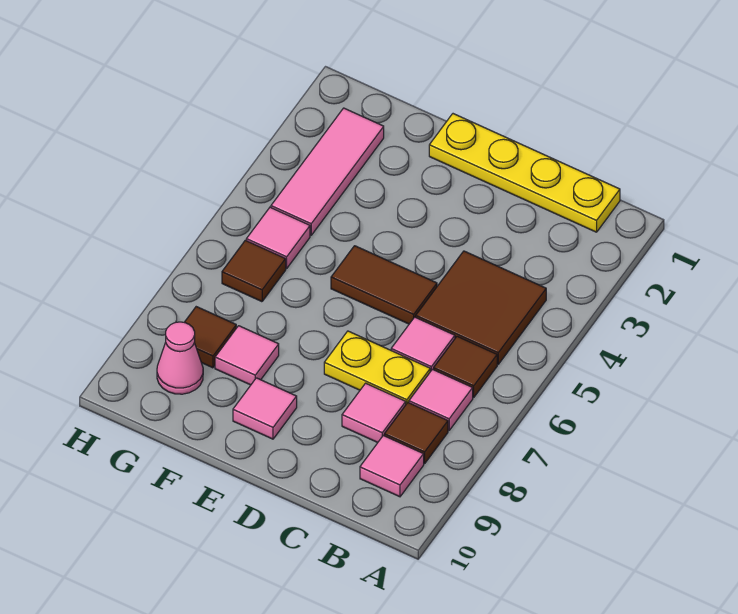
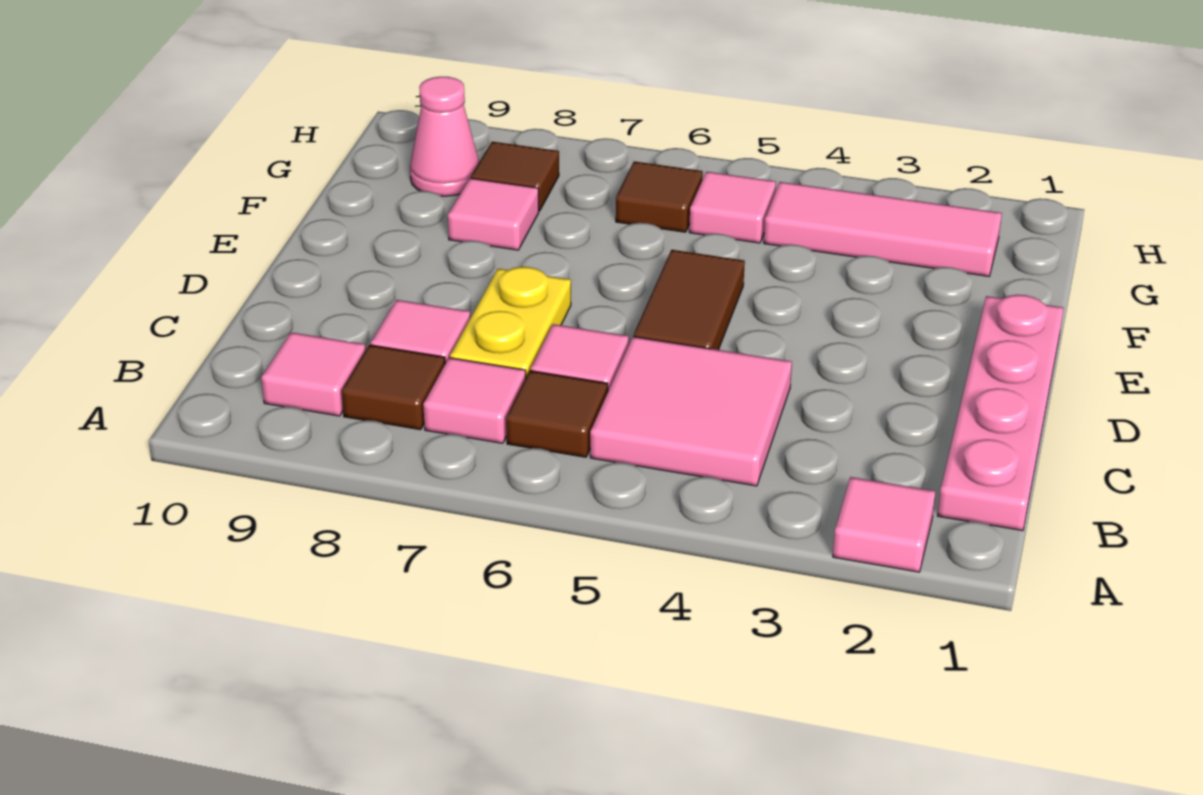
yellow plate B1:E1 level 1 -> pink plate B1:E1 level 1
brown tile B4:C5 level 1 -> pink tile B4:C5 level 1
pink tile E9 level 1 -> pink tile A2 level 1

